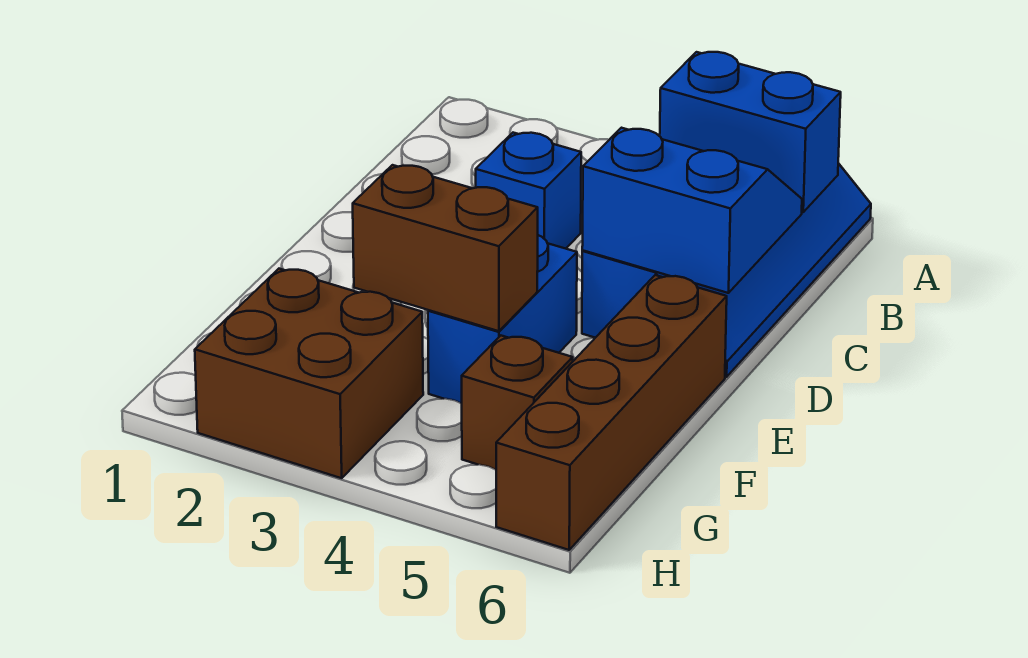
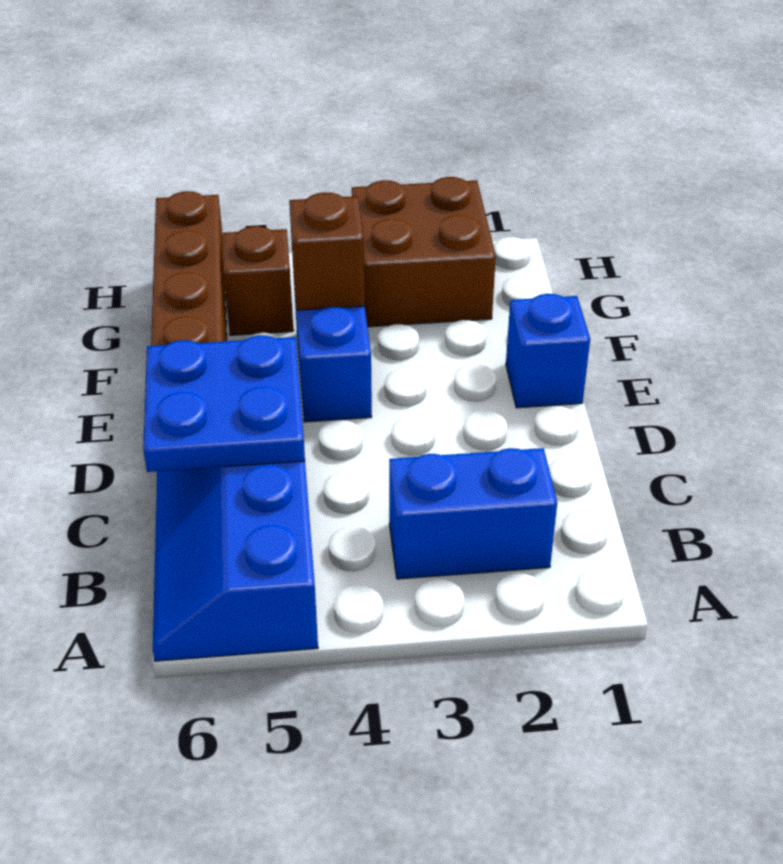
blue brick B5:B6 level 2 -> blue brick B2:B3 level 1
blue brick C3 level 1 -> blue brick E1 level 1
blue slope C5:D6 level 2 top D -> blue plate C5:D6 level 2
brown brick F3:F4 level 2 -> brown brick F4 level 2

